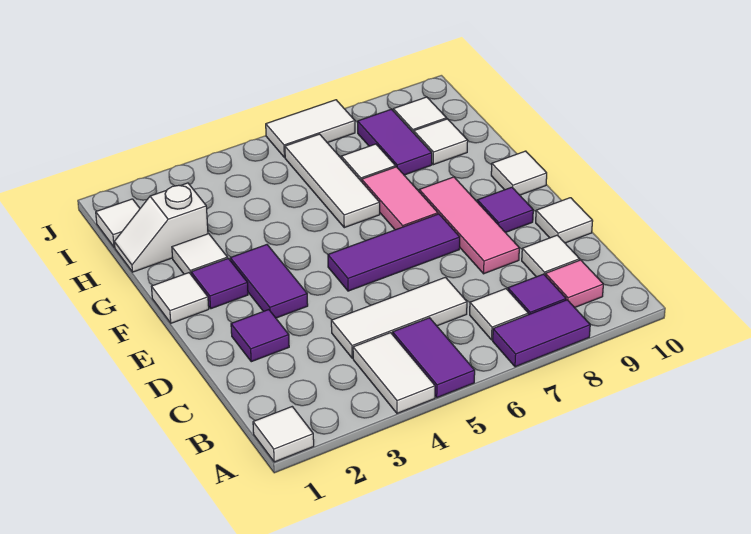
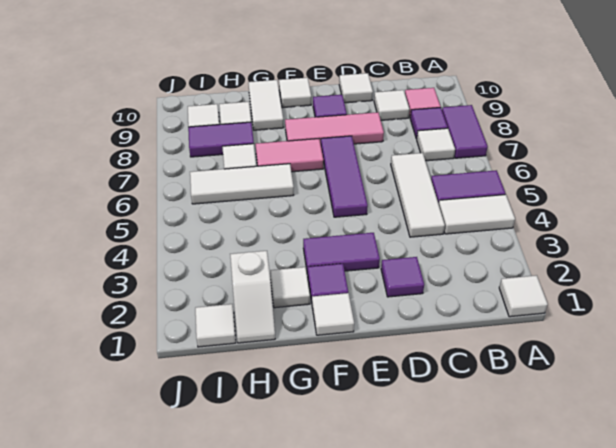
white tile J6:J7 level 1 -> white tile G9:G10 level 1

